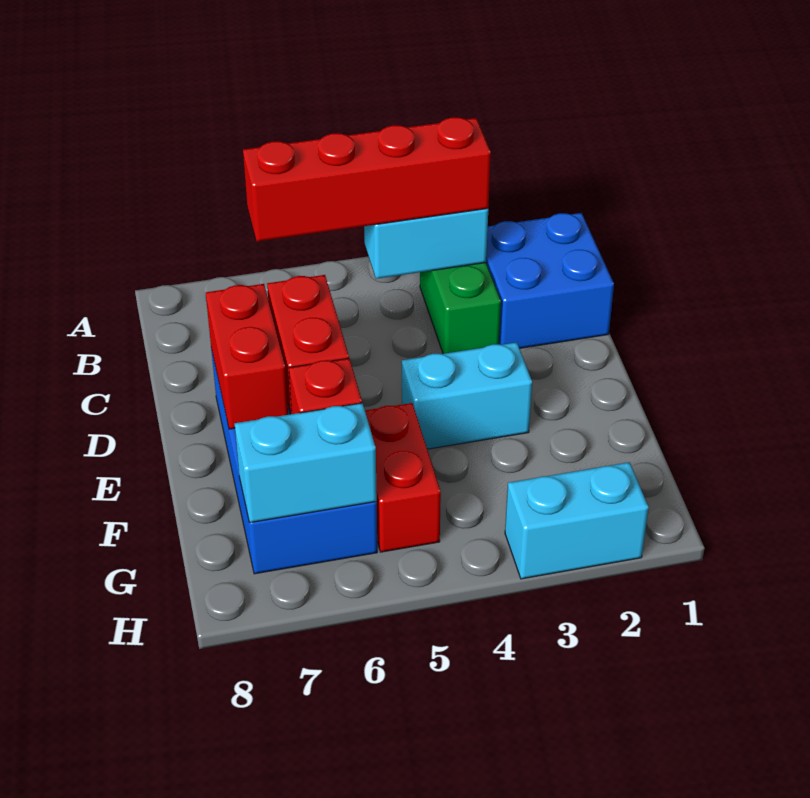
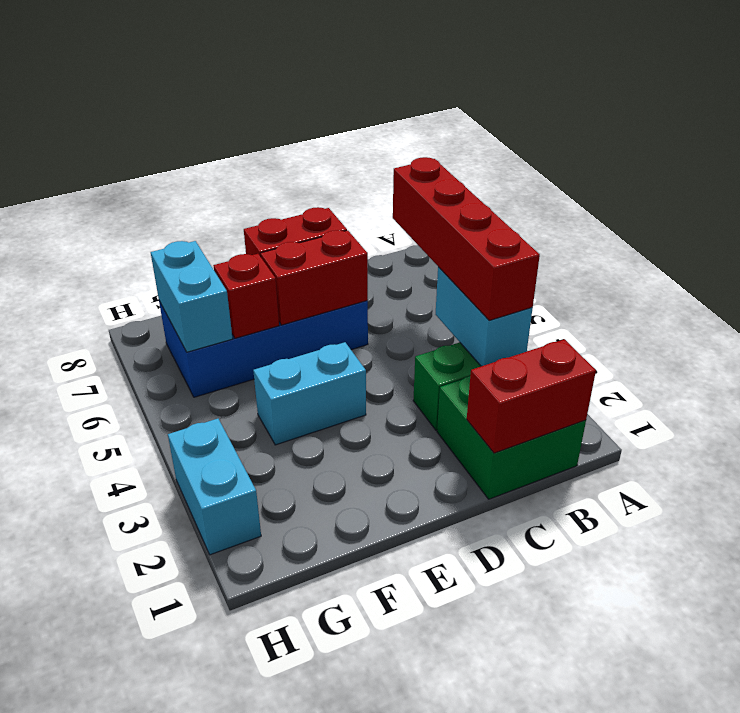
blue brick B1:C2 level 1 -> green brick B1:C2 level 1
cyan brick E3:E4 level 1 -> cyan brick E4:F4 level 1
red brick F5:G5 level 1 -> red brick B1:C1 level 2

